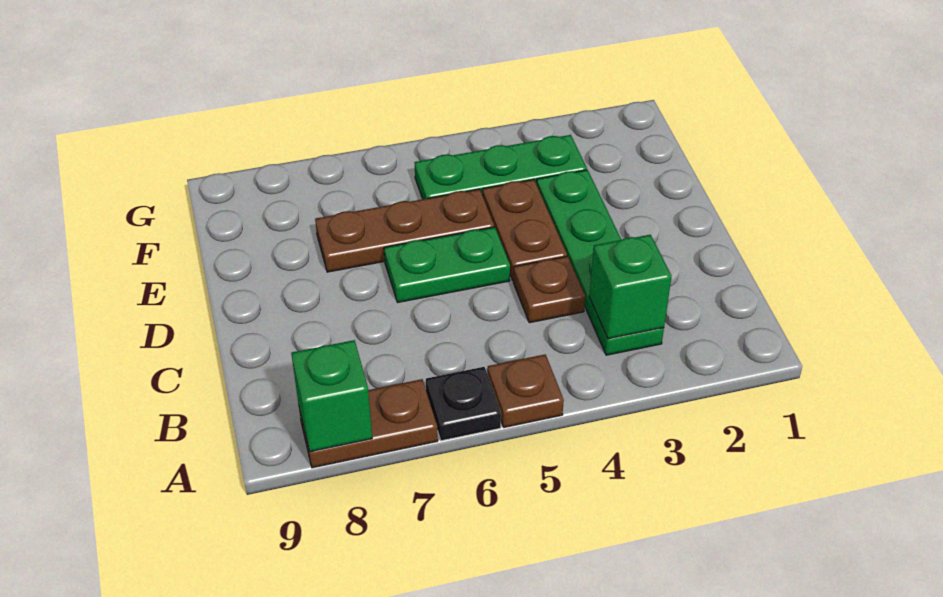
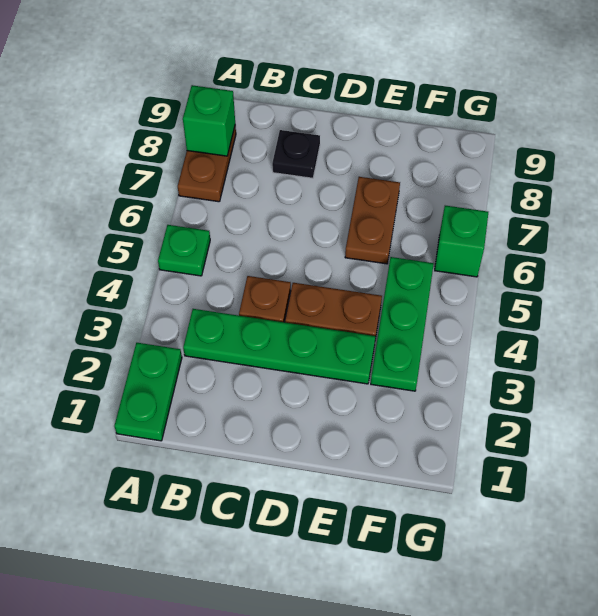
brown plate A5 level 1 -> green plate A5 level 1
black plate A6 level 1 -> black plate C8 level 1
green brick B3 level 2 -> green brick G6 level 1
green plate D5:D6 level 1 -> green plate A1:A2 level 1
brown plate E5:E7 level 1 -> brown plate E6:E7 level 1

